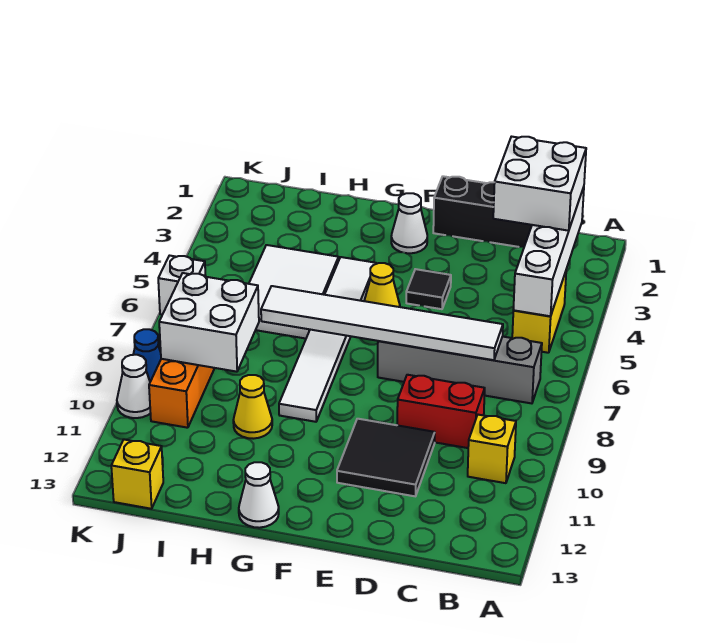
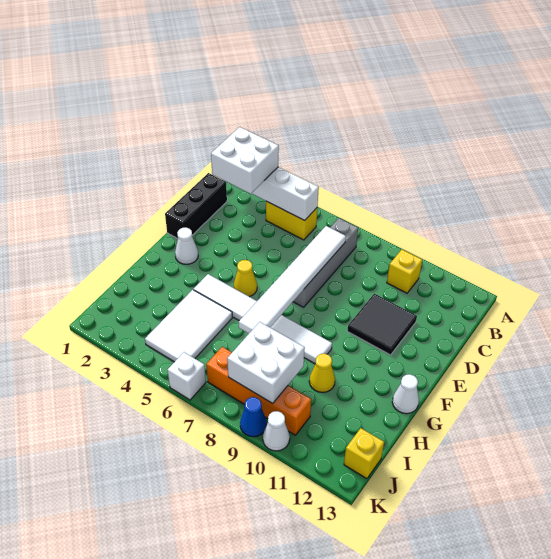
red brick C9:D9 level 1 -> none
black tile E4 level 1 -> none
white tile H4:I6 level 1 -> white tile H4:J5 level 1

